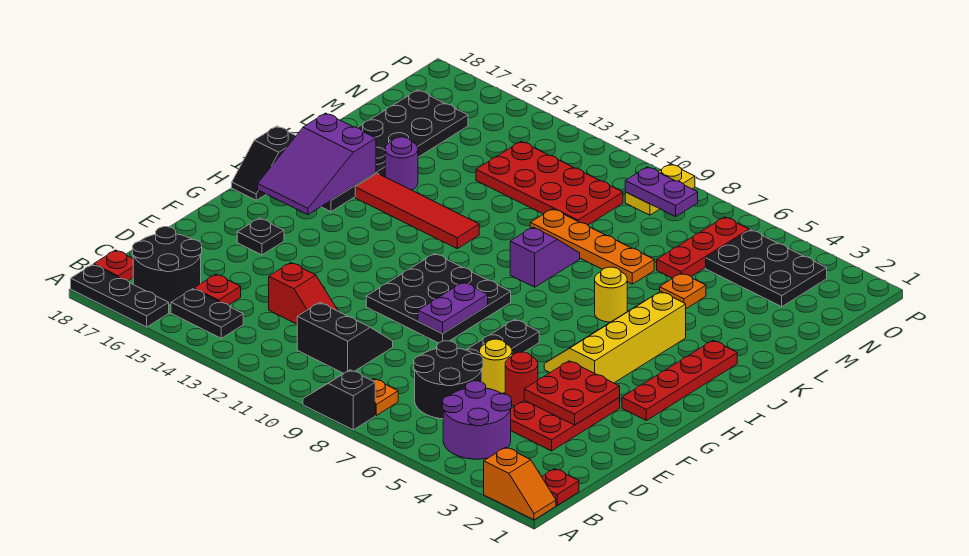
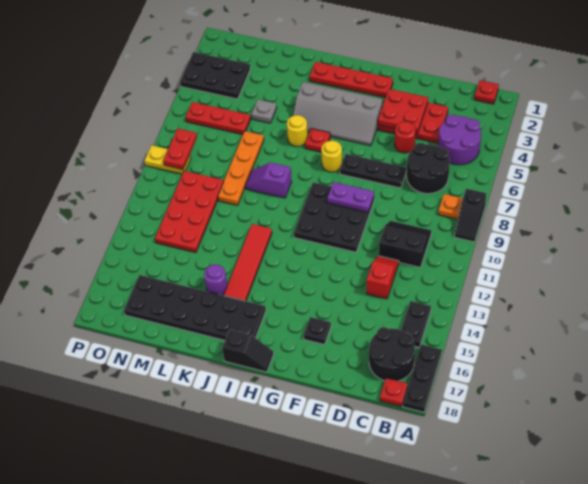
orange slope A1:A2 level 1 top 2 -> none
black slope C10:D11 level 1 top C -> black slope C10:D11 level 1 top 11
red plate C15 level 1 -> red plate I6 level 1
yellow round brick E6 level 1 -> yellow round brick H7 level 1
yellow slope G4:J5 level 1 top 4 -> grey slope G4:J5 level 1 top 4
purple slope H16:J17 level 2 top J -> none
orange plate L5 level 1 -> grey plate L5 level 1
black plate N3:O5 level 1 -> black plate N3:P4 level 1
purple plate O8:O9 level 2 -> red plate O8:O9 level 2

